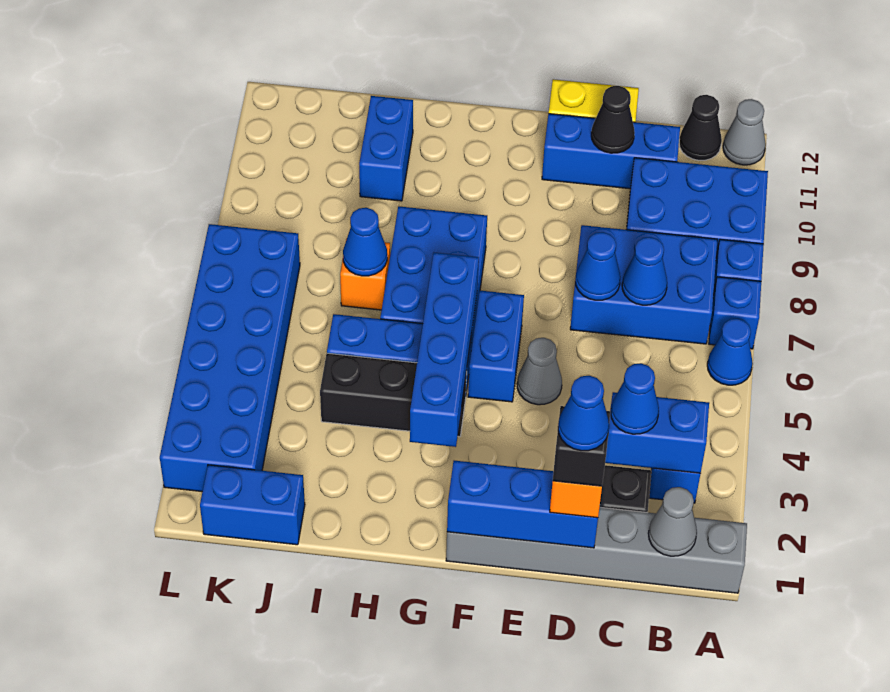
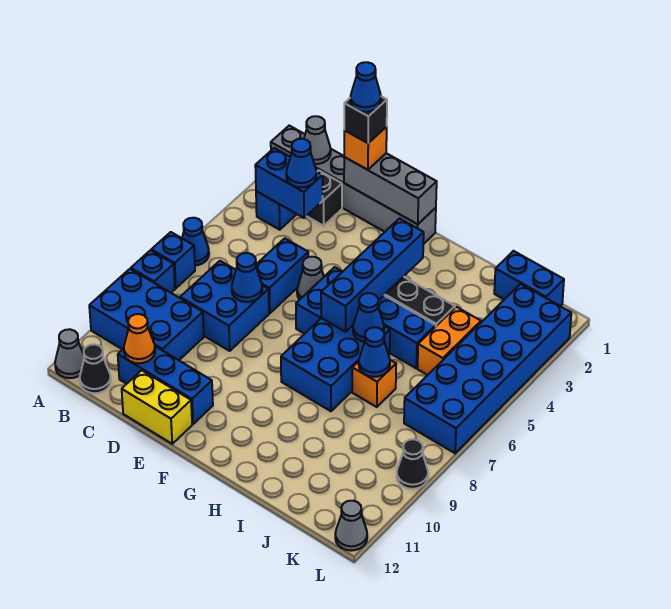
blue brick B7:D8 level 1 -> blue brick C7:D8 level 1
blue cone C7 level 2 -> blue cone H6 level 2
none -> orange cone C11 level 2
blue brick D1:F1 level 2 -> grey brick D1:F1 level 2
black cone D11 level 2 -> black cone L9 level 1
blue brick I10:I11 level 1 -> blue brick D5:D6 level 1
none -> orange brick J4:J5 level 1
none -> grey cone L12 level 1

